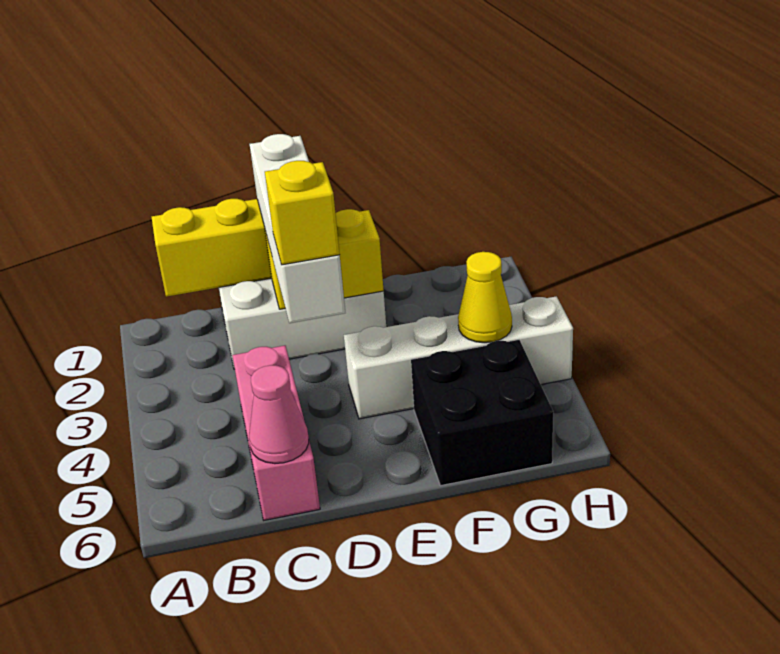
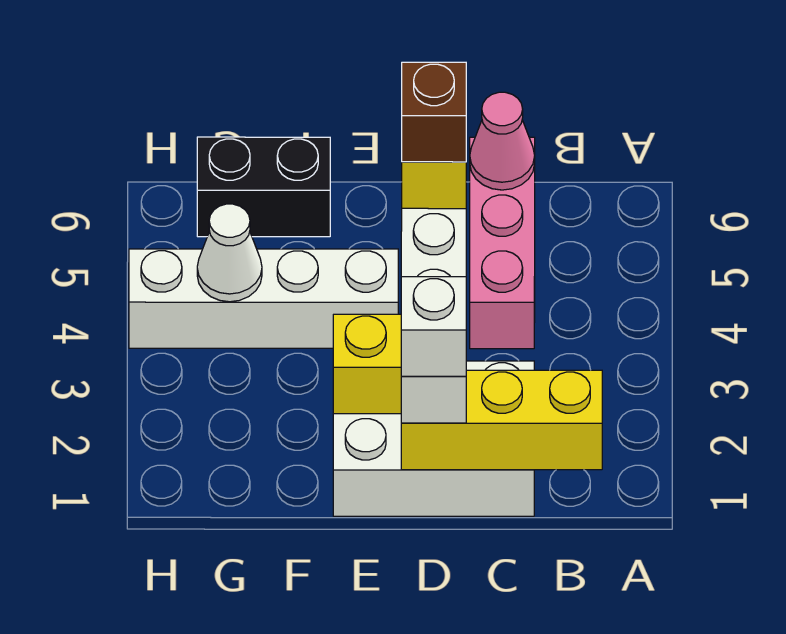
none -> white brick D1 level 4
none -> brown brick D4 level 5
black brick F5:G6 level 1 -> black brick F6:G6 level 1
yellow cone G4 level 2 -> white cone G4 level 2

